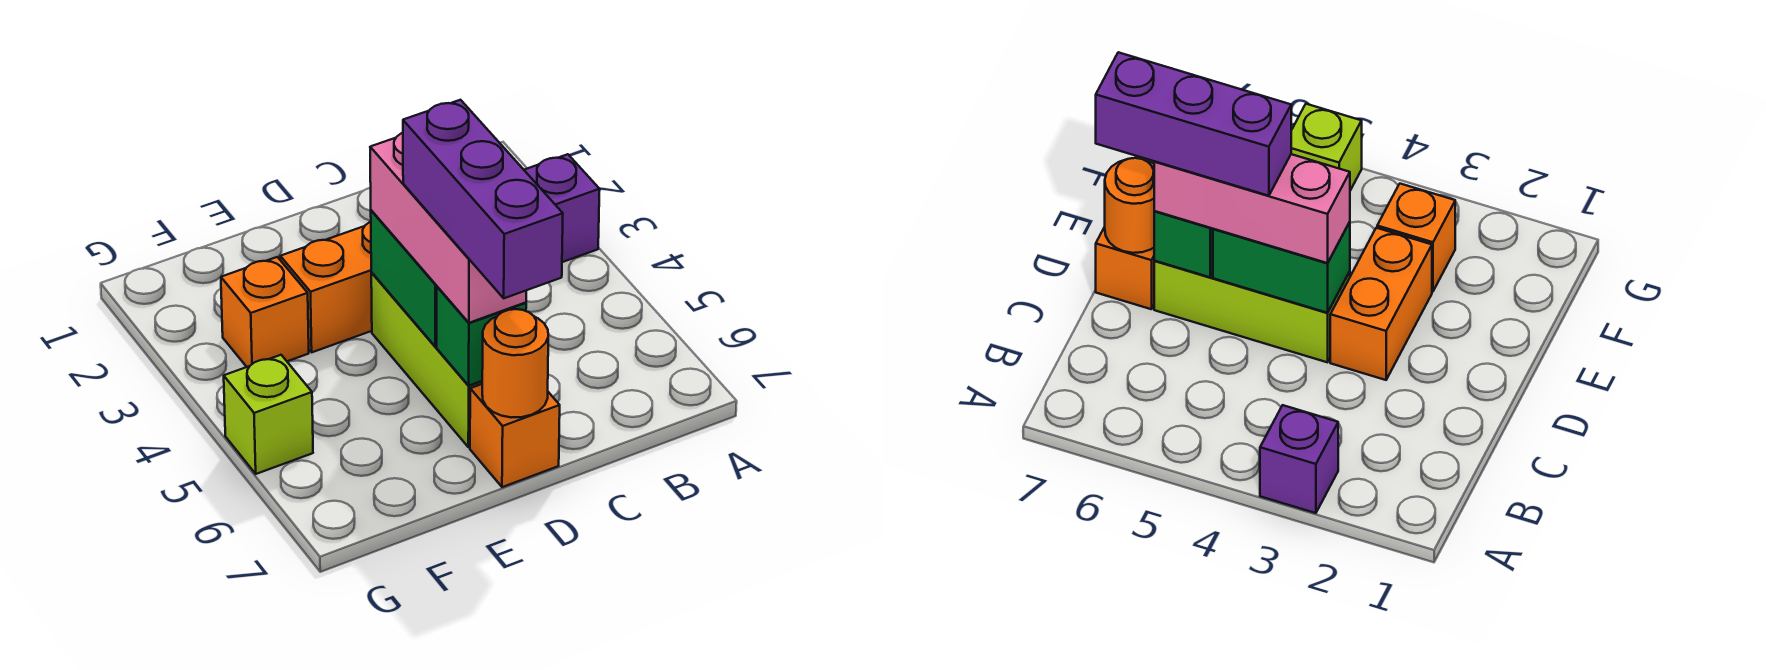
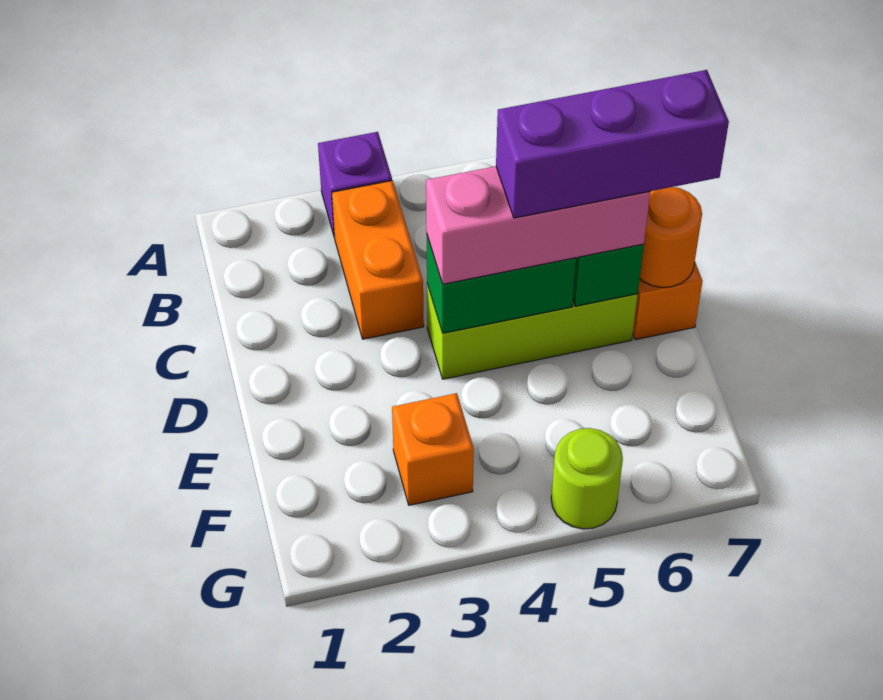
orange brick D3:E3 level 1 -> orange brick B3:C3 level 1
lime brick G5 level 1 -> lime round brick G5 level 1

